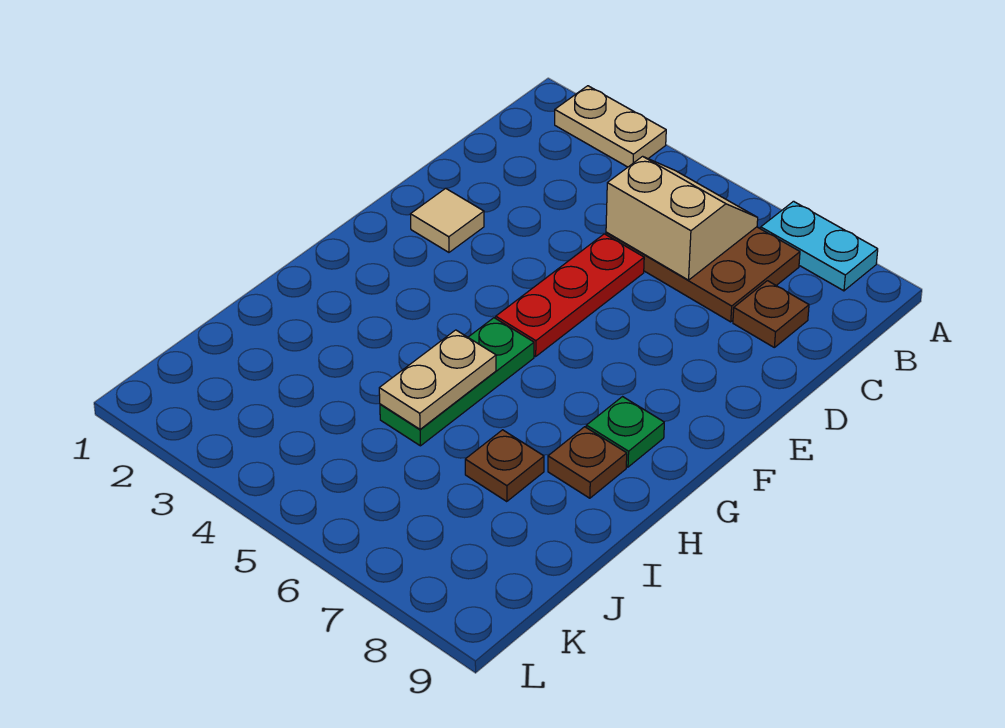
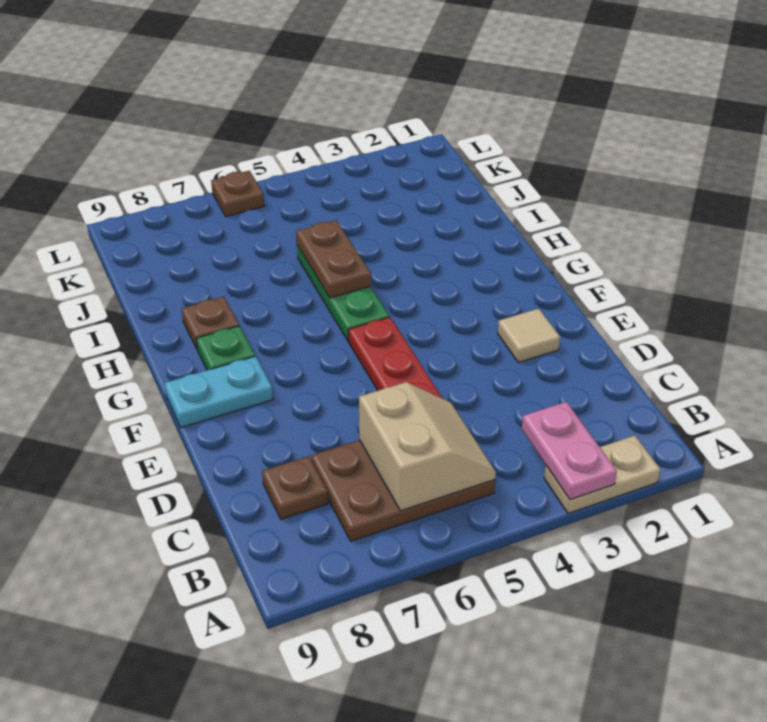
none -> pink plate A3:B3 level 2
cyan plate A7:A8 level 1 -> cyan plate F8:F9 level 1
tan slope B5:C6 level 2 top C -> tan slope B5:C6 level 2 top 6
tan plate H5:I5 level 2 -> brown plate H5:I5 level 2
brown plate I7 level 1 -> brown plate L6 level 1

